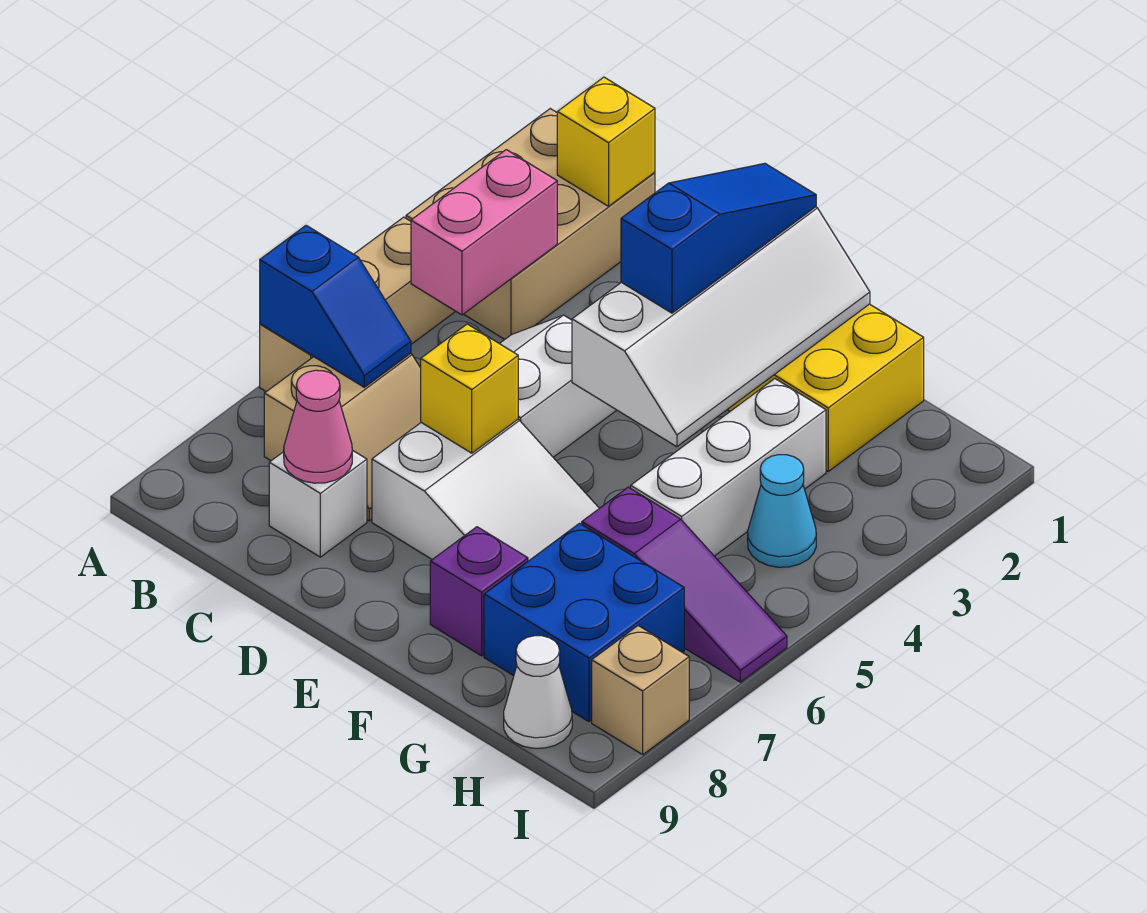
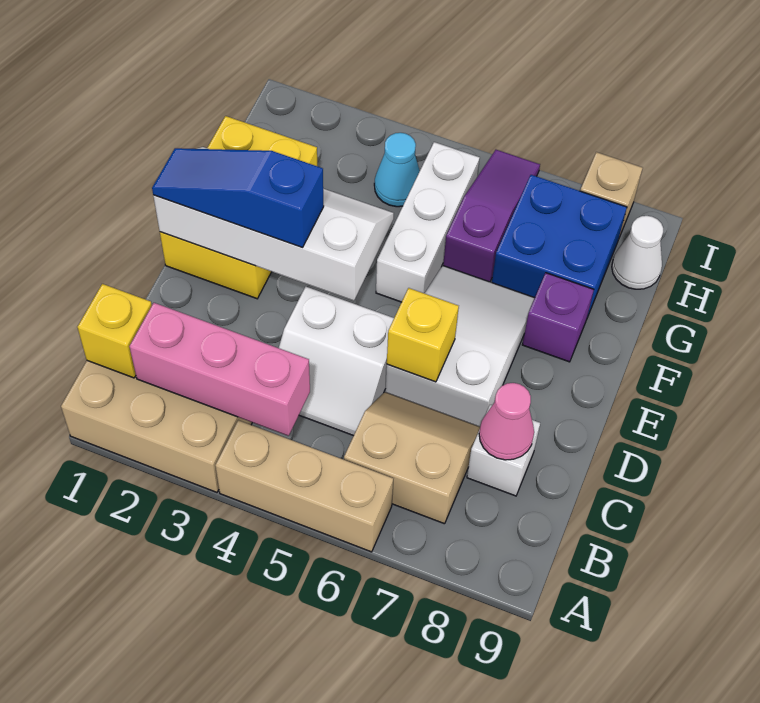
blue slope A6:B6 level 2 top A -> none
pink brick B3:B4 level 2 -> pink brick B2:B4 level 2
white brick G3:G5 level 1 -> white brick F5:H5 level 1

